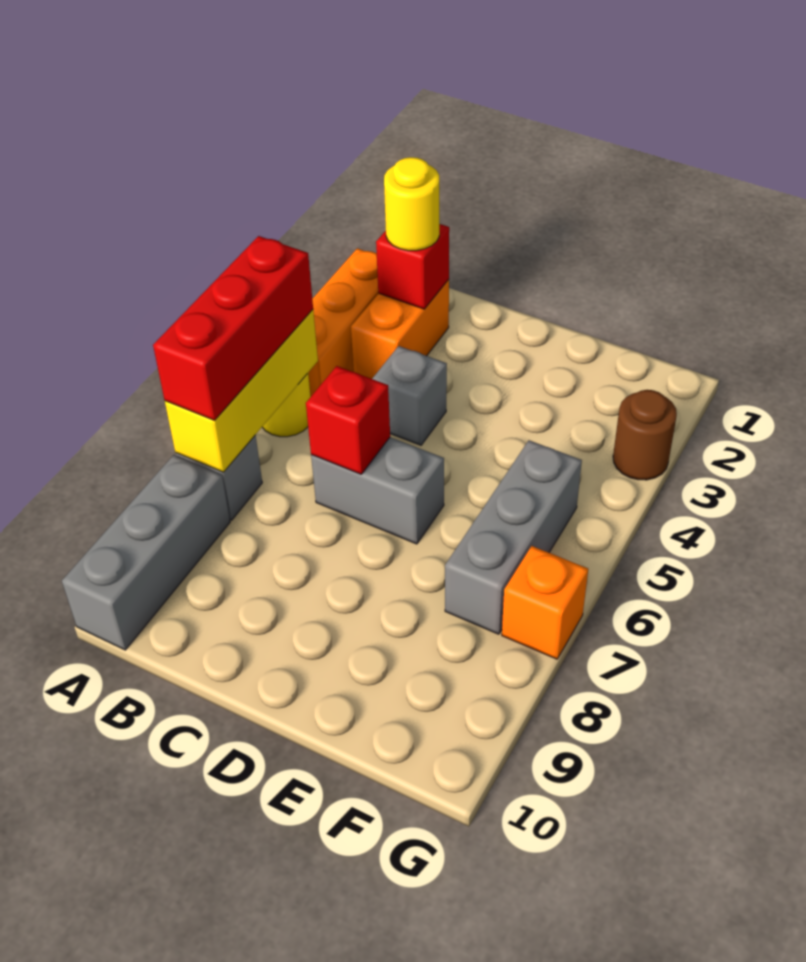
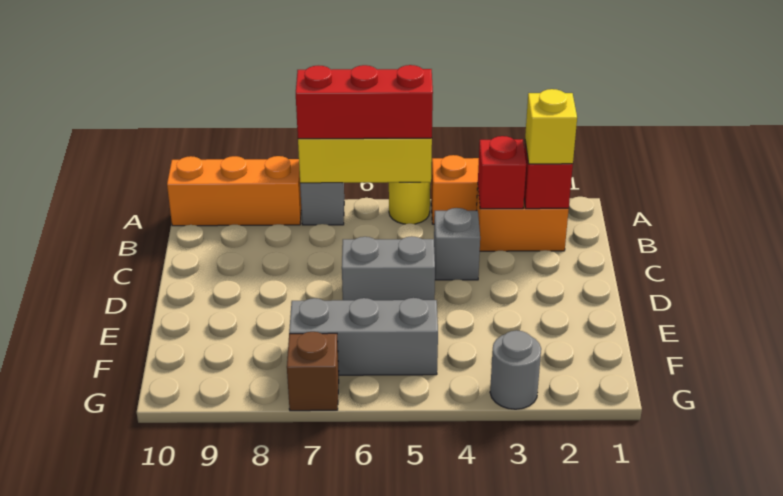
grey brick A8:A10 level 1 -> orange brick A8:A10 level 1
yellow round brick B2 level 3 -> yellow brick B2 level 3
grey brick C6:D6 level 1 -> grey brick D5:D6 level 1
red brick C6 level 2 -> red brick B3 level 2
brown round brick G3 level 1 -> grey round brick G3 level 1
orange brick G7 level 1 -> brown brick G7 level 1

